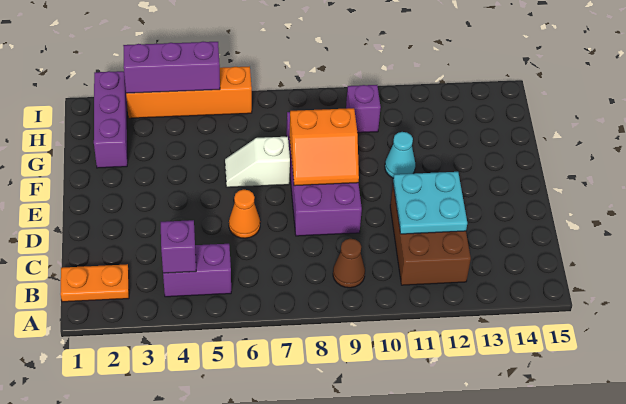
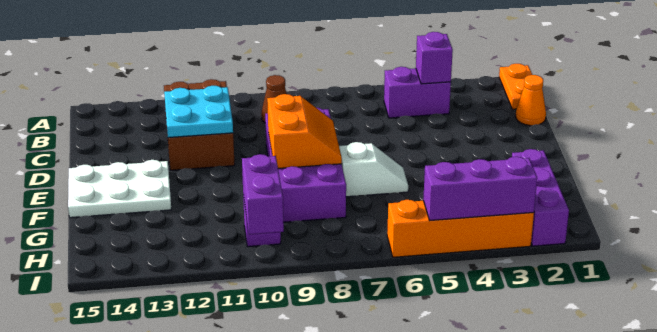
orange plate B1:B2 level 1 -> orange plate A1:B1 level 1
orange cone D6 level 1 -> orange cone C1 level 1
orange slope E8:F9 level 2 top F -> orange slope E8:F9 level 2 top 9
none -> white plate E13:F15 level 1
cyan cone F11 level 1 -> none
none -> purple brick H10:I10 level 2

